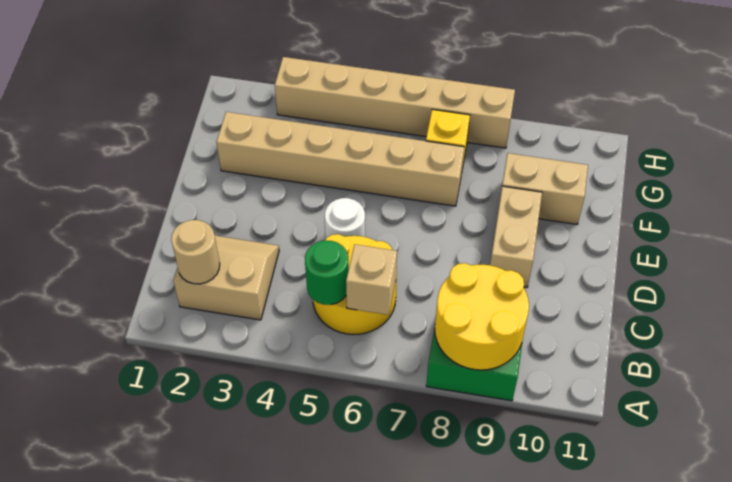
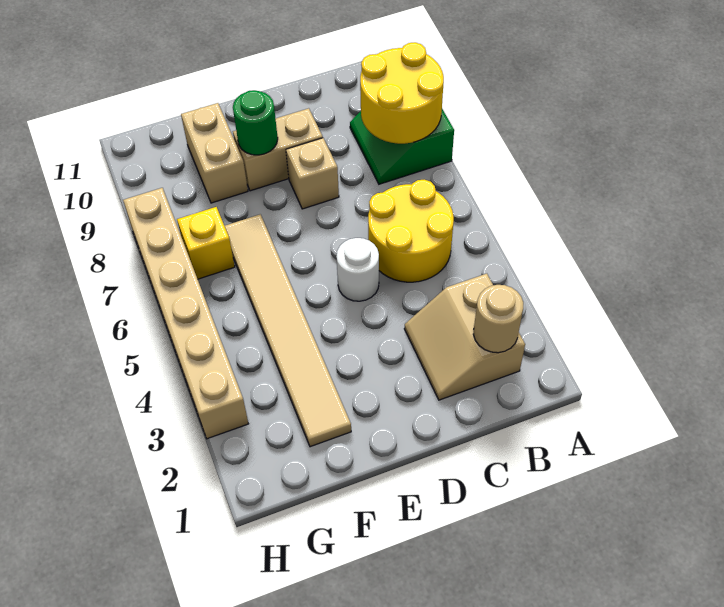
green round brick B5 level 2 -> green round brick E9 level 2
tan brick B6 level 2 -> tan brick D8 level 1
tan brick F2:F7 level 1 -> tan tile F2:F7 level 1

